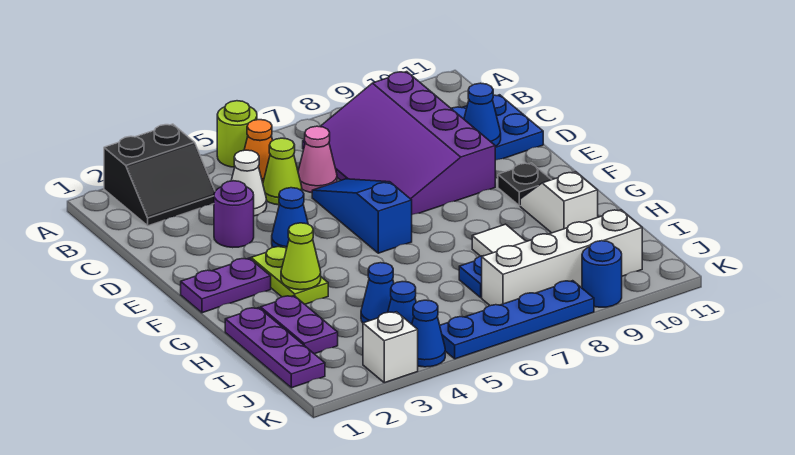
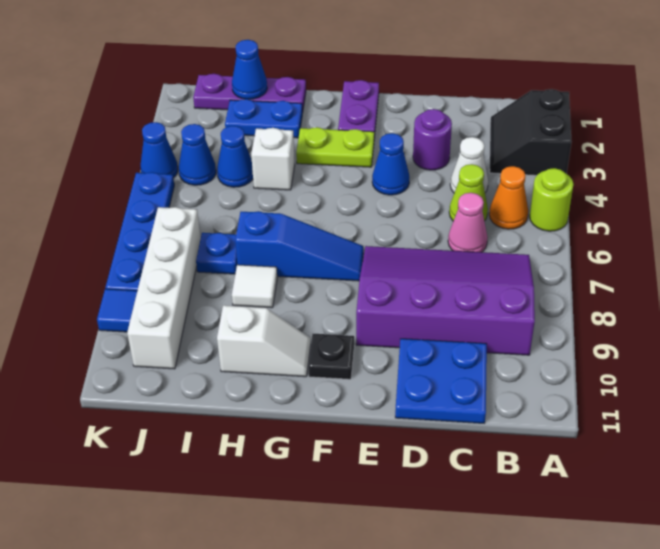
blue slope D6:F6 level 1 top F -> blue slope F7:H7 level 1 top H
blue cone D10 level 2 -> blue cone I1 level 2
lime cone G3 level 2 -> none
purple plate H2:I2 level 1 -> blue plate H2:I2 level 1
white brick K3 level 1 -> white brick H4 level 1
blue round brick K9 level 1 -> blue tile K9 level 1

